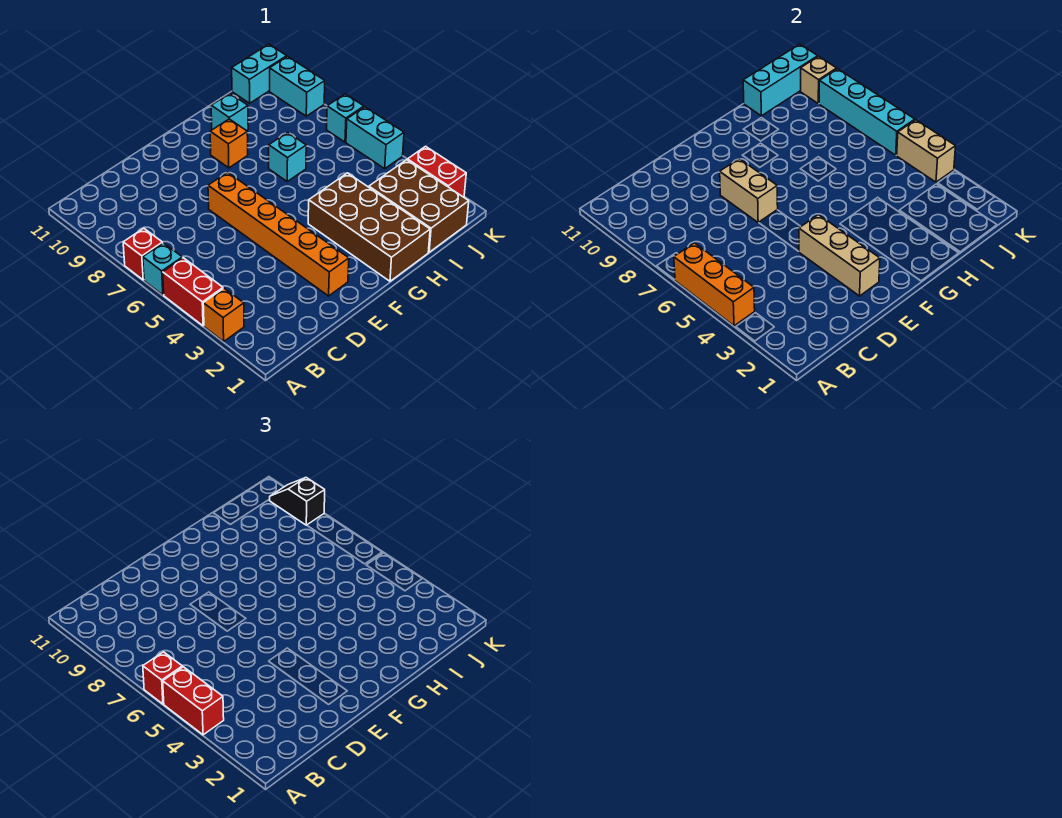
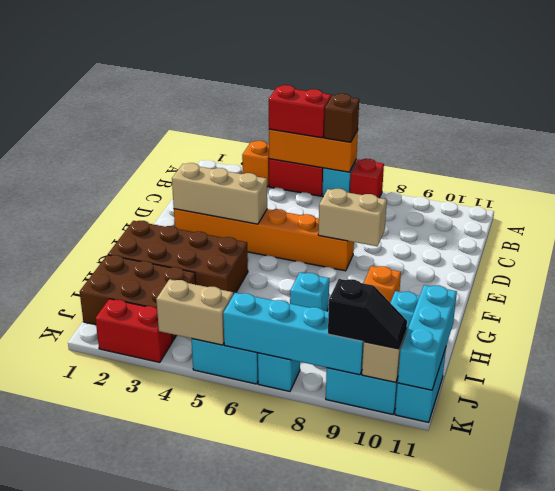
red brick A6 level 3 -> brown brick A6 level 3

